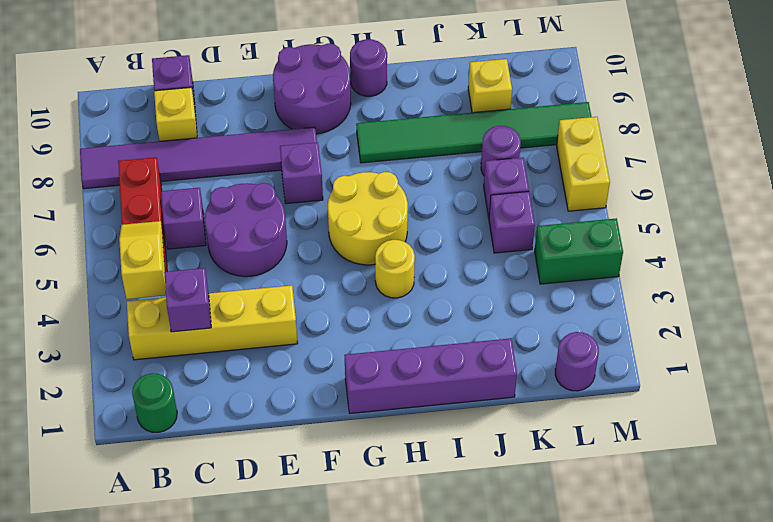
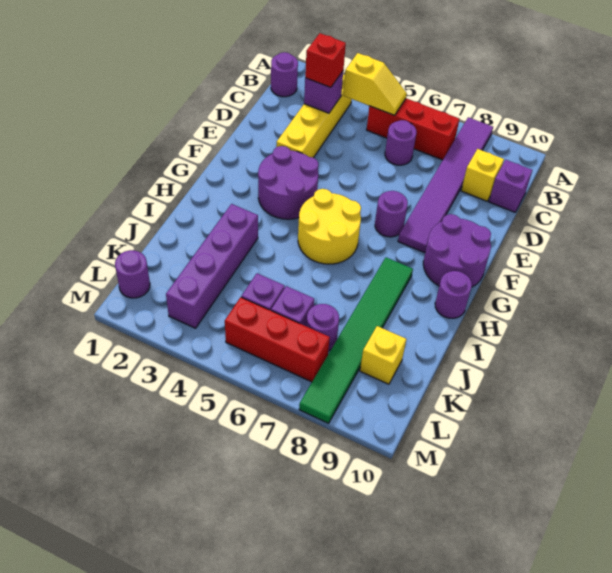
green round brick B1 level 1 -> purple round brick B1 level 1
none -> red brick C3 level 3
purple brick C6 level 1 -> purple round brick C6 level 1
purple round brick D5:E6 level 1 -> purple round brick F3:G4 level 1
purple brick F7 level 1 -> purple round brick F7 level 1
purple brick G1:J1 level 1 -> purple brick I3:L3 level 1
yellow round brick H4 level 1 -> none
green brick L4:M4 level 1 -> none
none -> red brick L5:L7 level 1
yellow brick M6:M7 level 1 -> none

